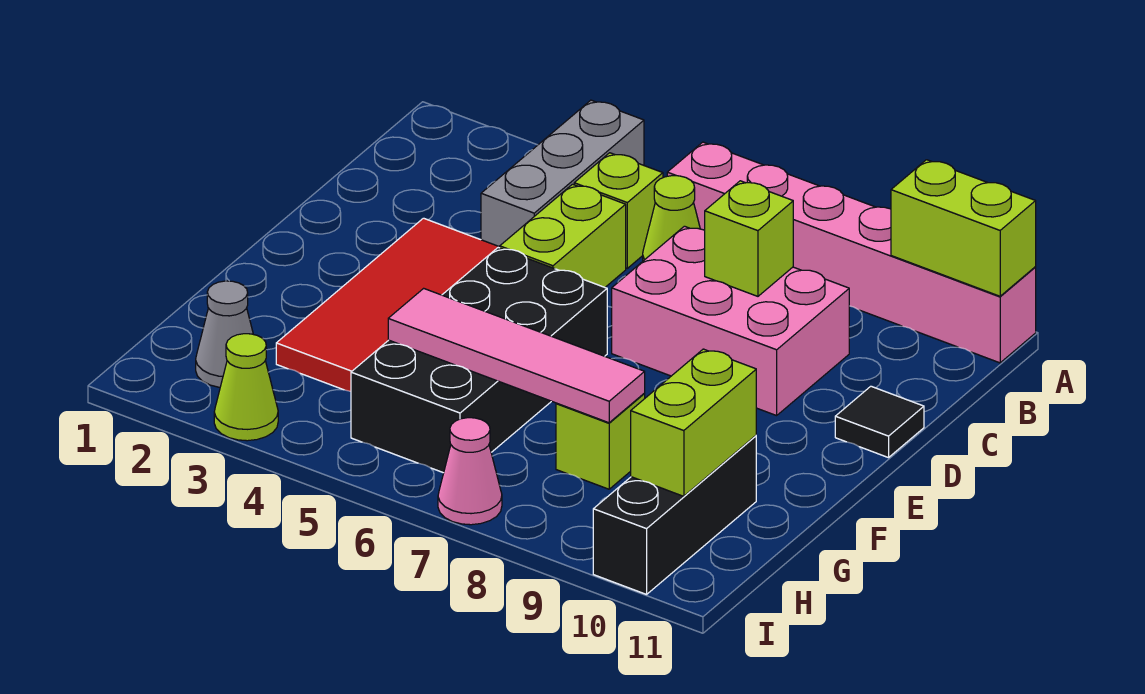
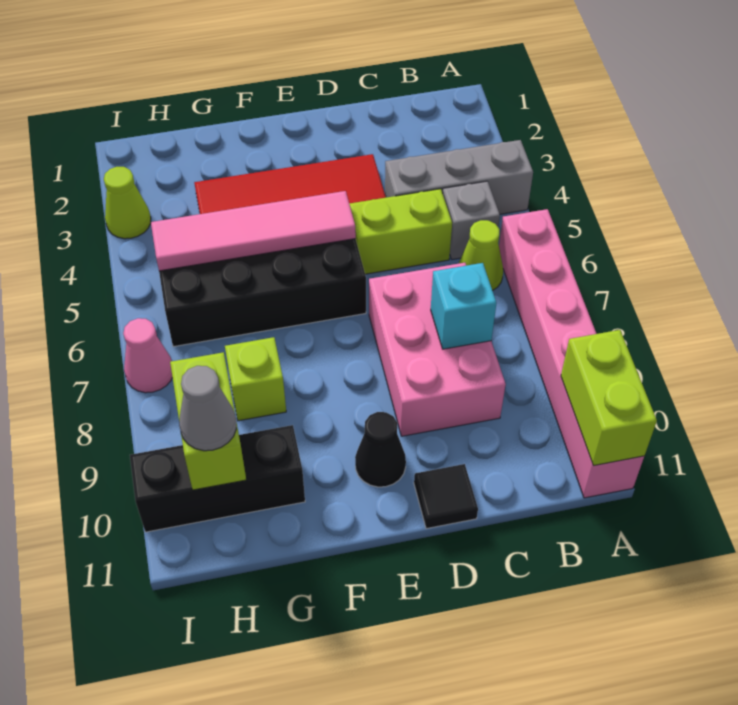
lime brick B5 level 1 -> grey brick B5 level 1
lime brick C8 level 2 -> cyan brick C8 level 2
none -> black cone E10 level 1
pink tile G5:G8 level 2 -> pink tile E5:H5 level 2
lime brick G10:H10 level 2 -> lime brick H9:H10 level 2
grey cone H2 level 1 -> grey cone H10 level 3

